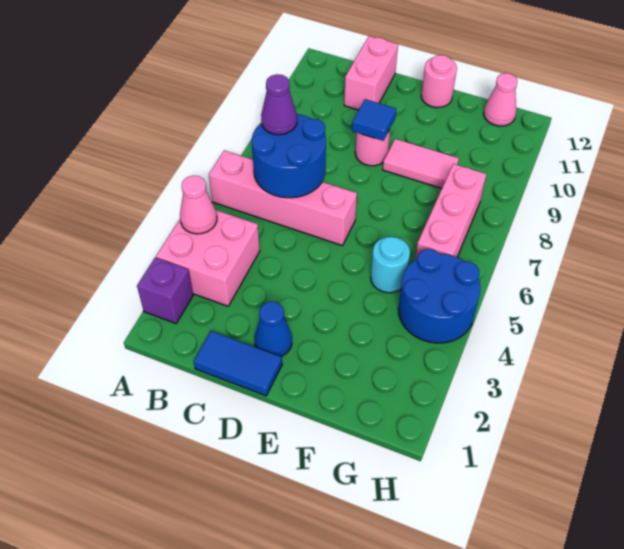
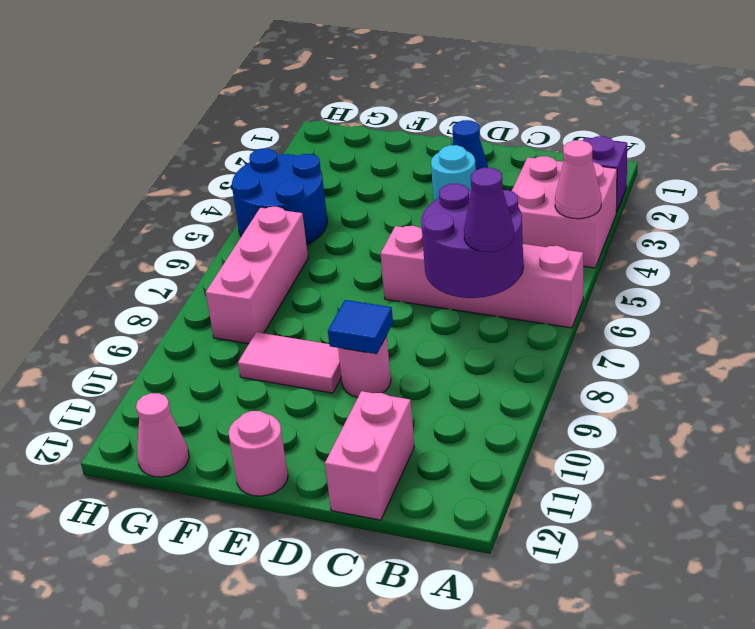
blue round brick B6:C7 level 2 -> purple round brick B6:C7 level 2
blue tile C1:D1 level 1 -> none
cyan round brick F5 level 1 -> cyan round brick D3 level 1

